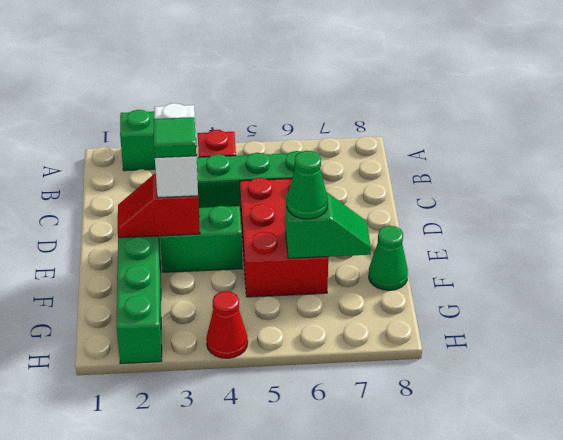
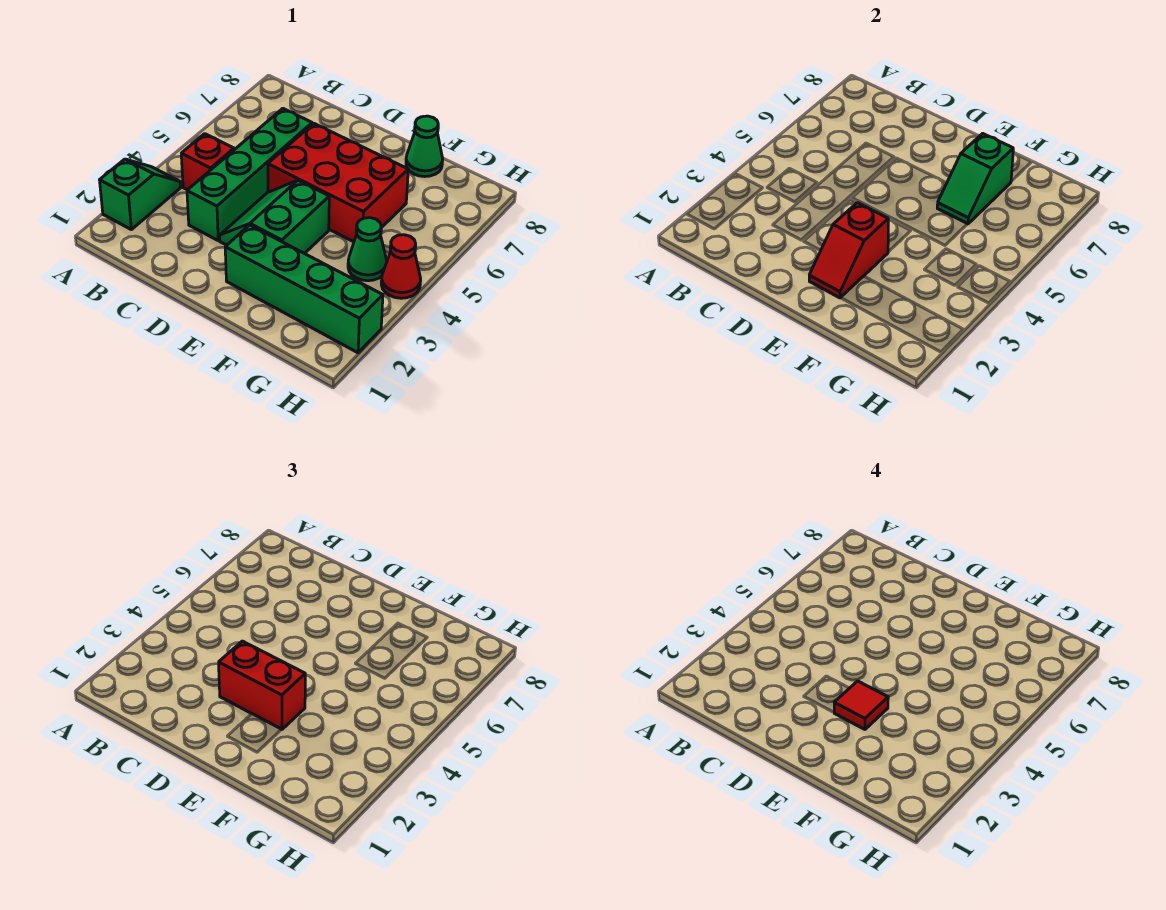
white brick D3:E3 level 3 -> red brick D3:E3 level 3
green tile E3 level 4 -> red tile E3 level 4
green slope F6:F7 level 2 top 6 -> green slope F6:F7 level 2 top 7
green cone F6 level 3 -> green cone G4 level 1

